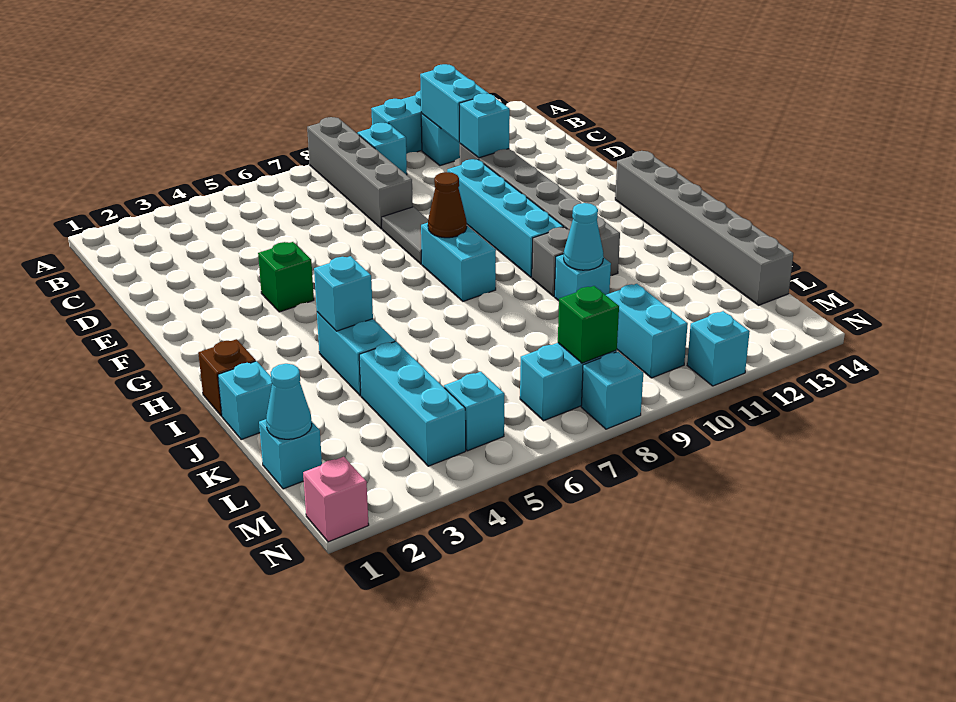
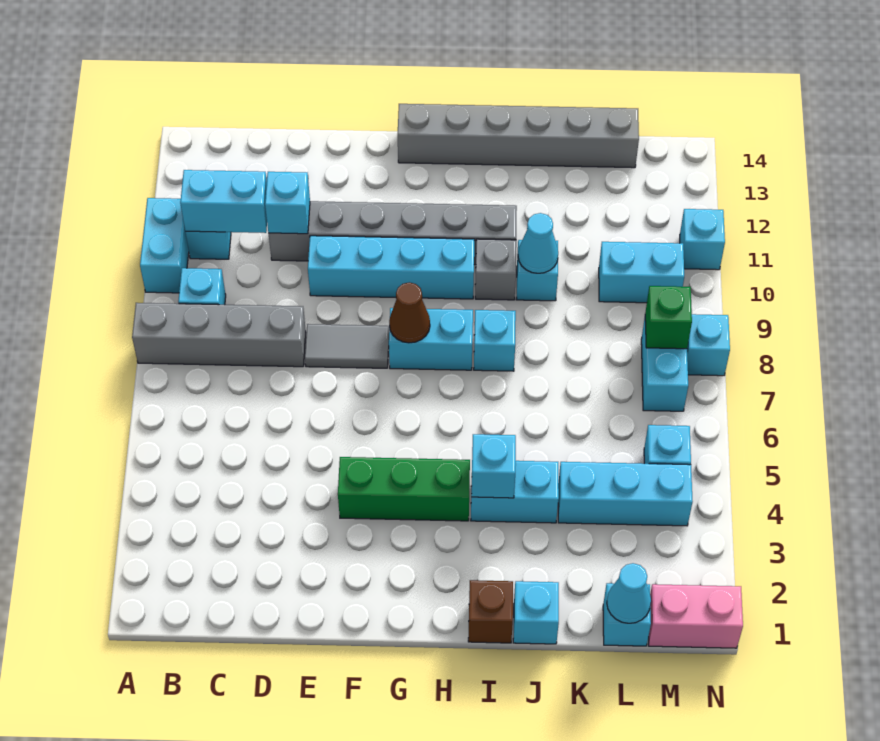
green brick F4 level 1 -> green brick F4:H4 level 1
none -> cyan brick I8 level 1
pink brick N1 level 1 -> pink brick M1:N1 level 1

